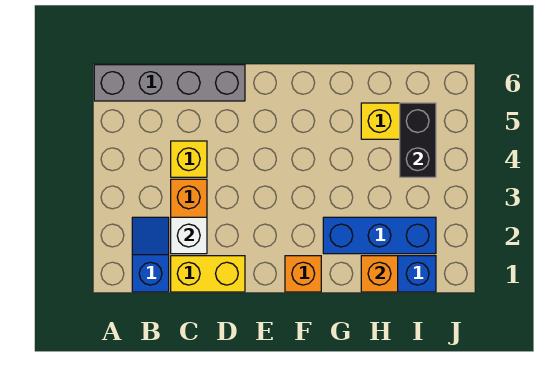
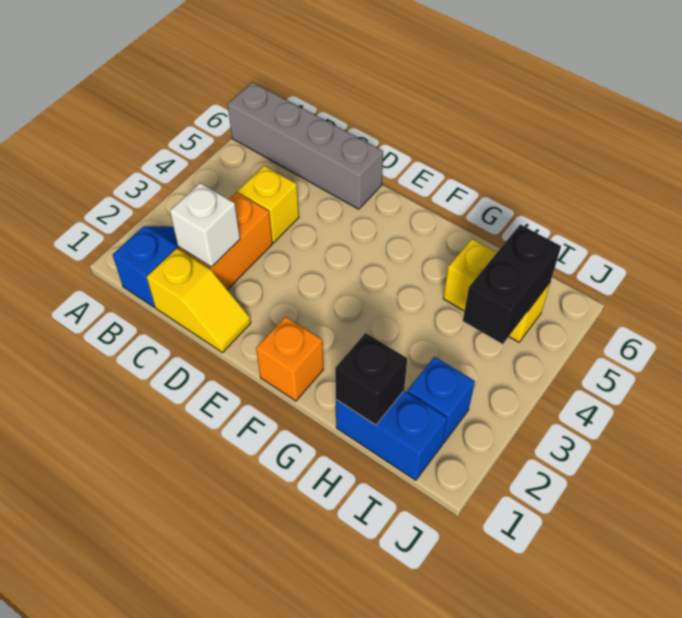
yellow brick C1:D1 level 1 -> yellow slope C1:D1 level 1 top C
blue brick G2:I2 level 1 -> blue brick I2 level 1
orange brick H1 level 2 -> black brick H1 level 2

